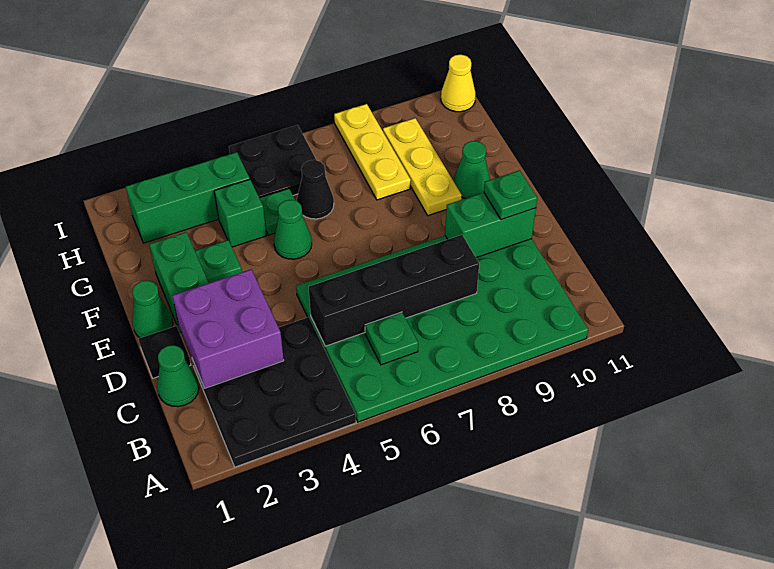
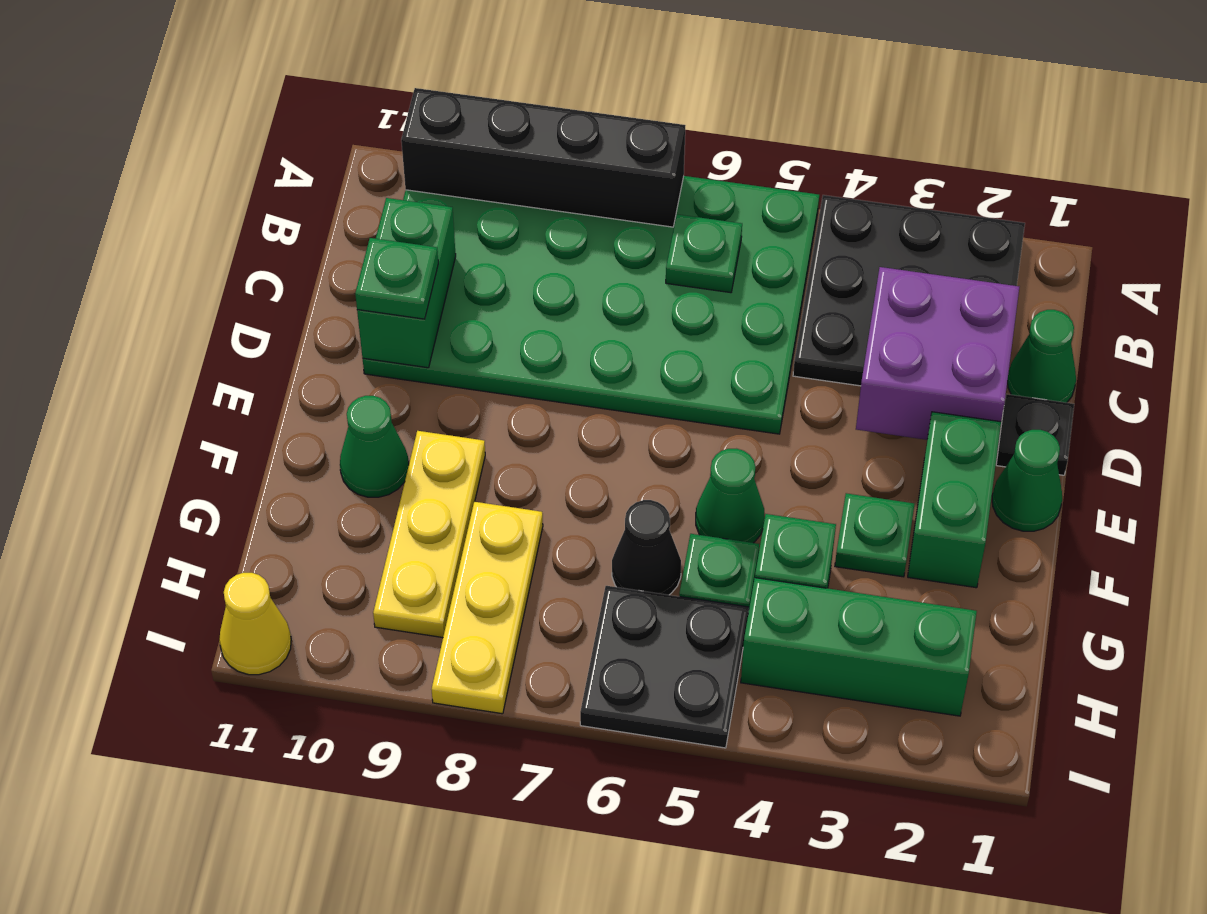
black brick C5:C8 level 2 -> black brick A7:A10 level 2
green brick D9:D10 level 2 -> green brick C10:D10 level 2

